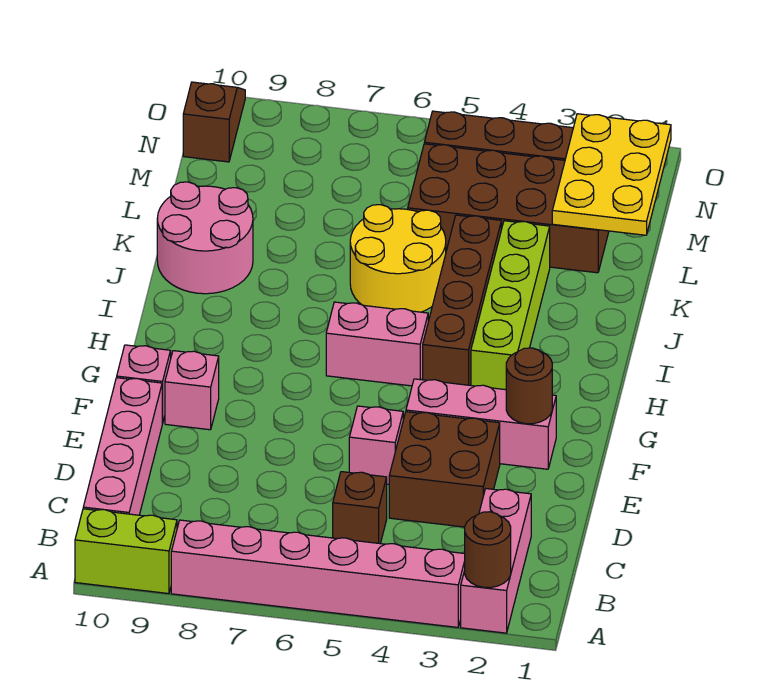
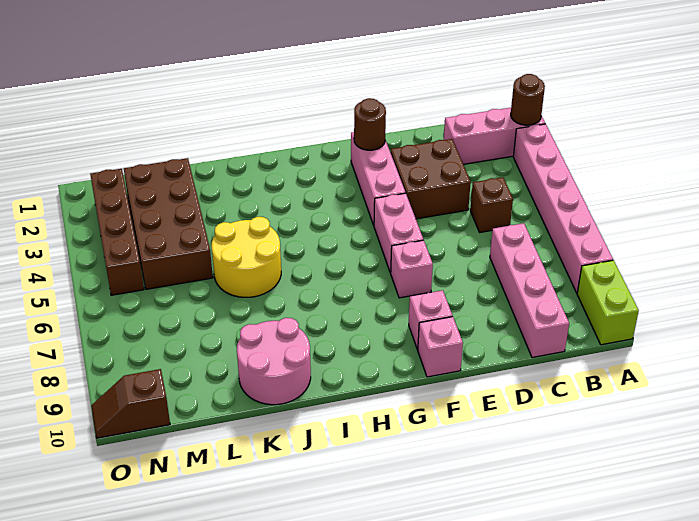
pink brick B10:E10 level 1 -> pink brick C7:C10 level 1
pink brick E5 level 1 -> pink brick F7 level 1
lime brick H3:K3 level 1 -> none
brown brick H4:K4 level 1 -> none
pink brick H5:H6 level 1 -> pink brick F5:F6 level 1
yellow plate L1:N2 level 2 -> none

